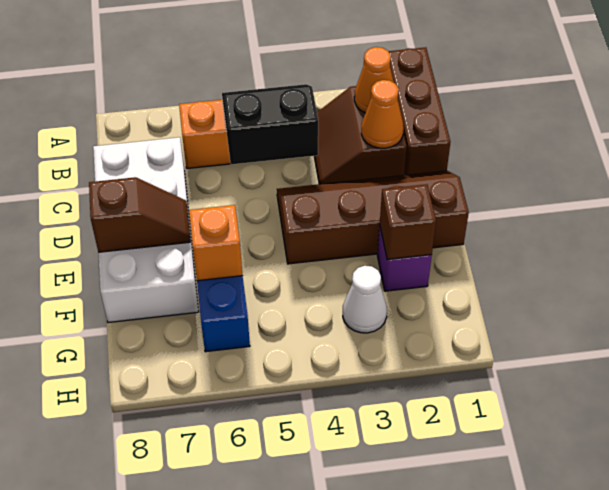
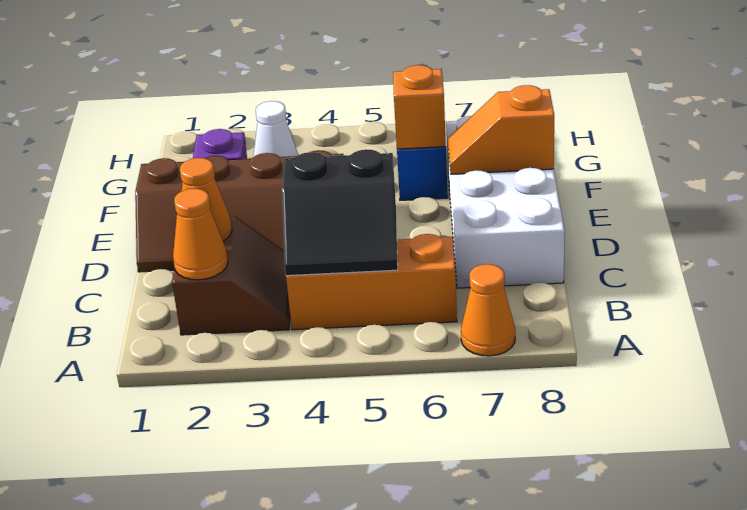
brown brick A1:C1 level 1 -> none
none -> orange cone A7 level 1
brown slope E7:E8 level 2 top 8 -> orange slope E7:E8 level 2 top 8
brown brick F2 level 2 -> none

